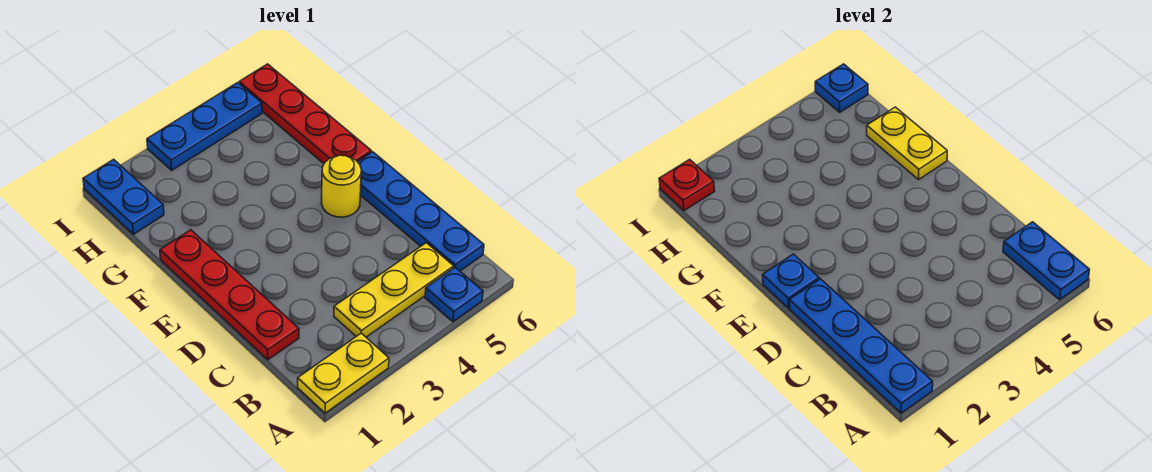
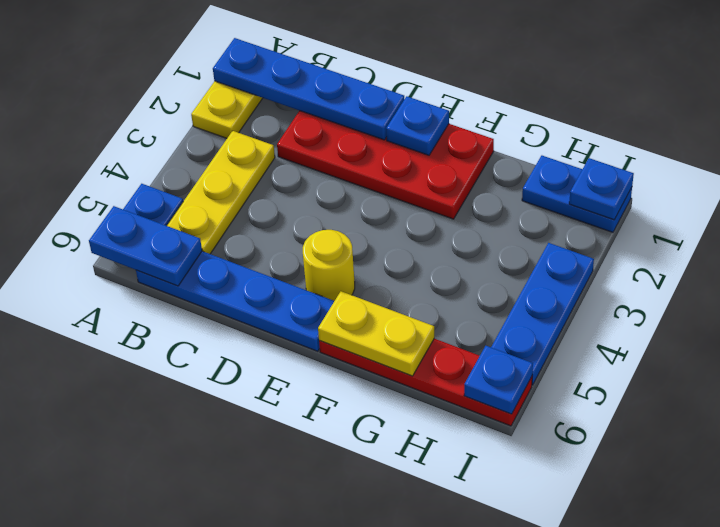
red plate C1:F1 level 1 -> red plate C1:F2 level 1
red plate I1 level 2 -> blue plate I1 level 2

